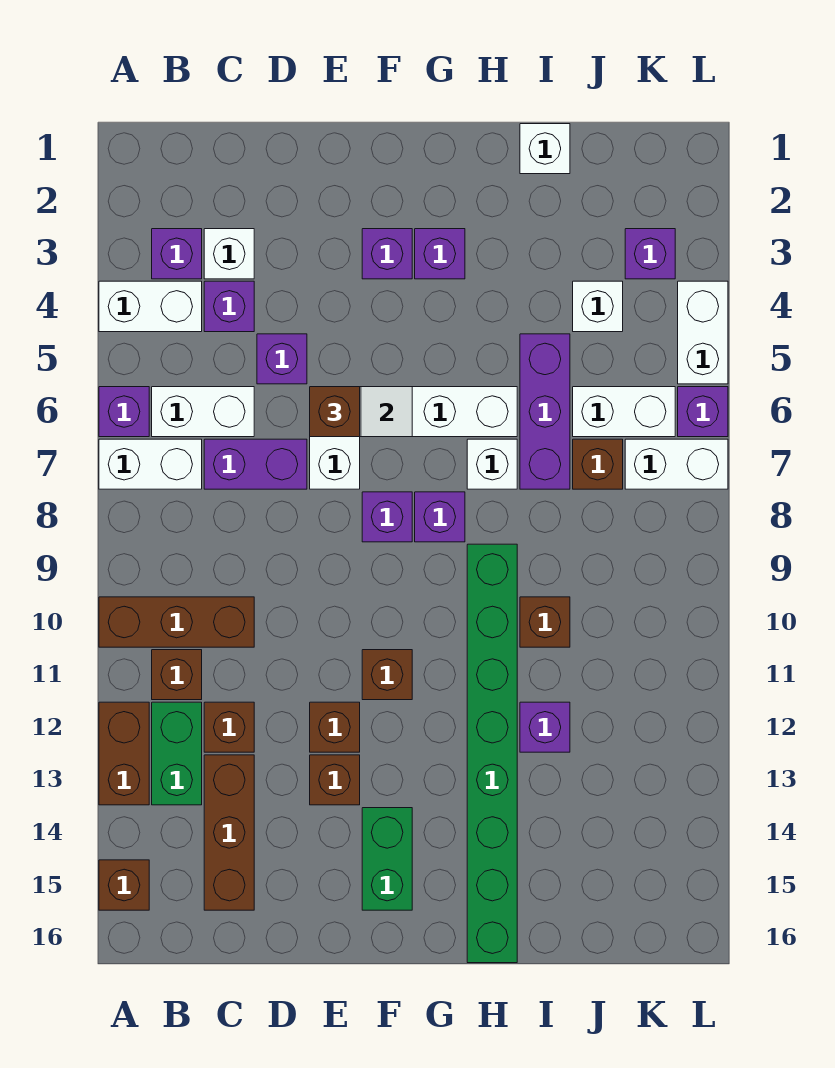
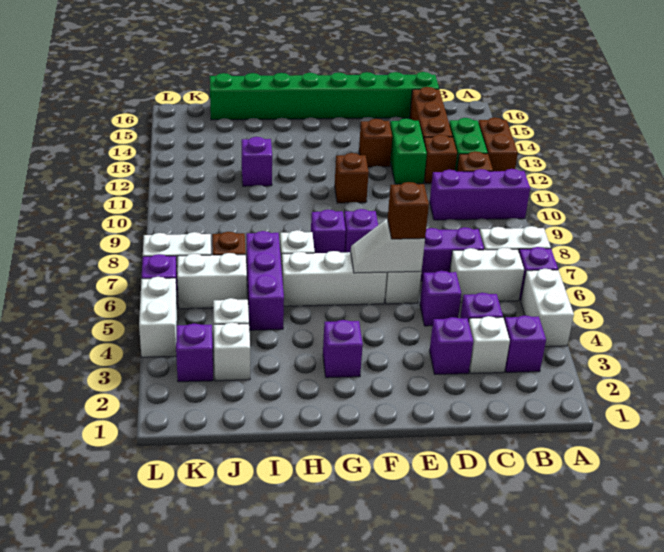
white brick A4:B4 level 1 -> white brick A4:A5 level 1
brown brick A10:C10 level 1 -> purple brick A10:C10 level 1
brown brick A15 level 1 -> none
brown brick E12 level 1 -> none
purple brick F3 level 1 -> purple brick D3 level 1
green brick F14:F15 level 1 -> green brick D12:D13 level 1
green brick H9:H16 level 1 -> green brick C16:J16 level 1
white brick I1 level 1 -> white brick J3 level 1
brown brick I10 level 1 -> none

